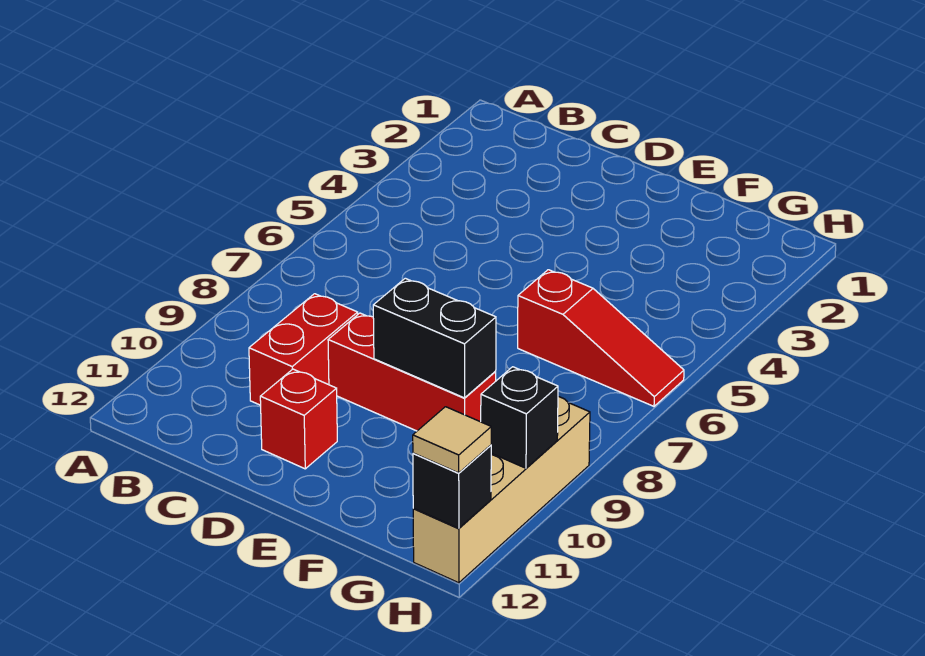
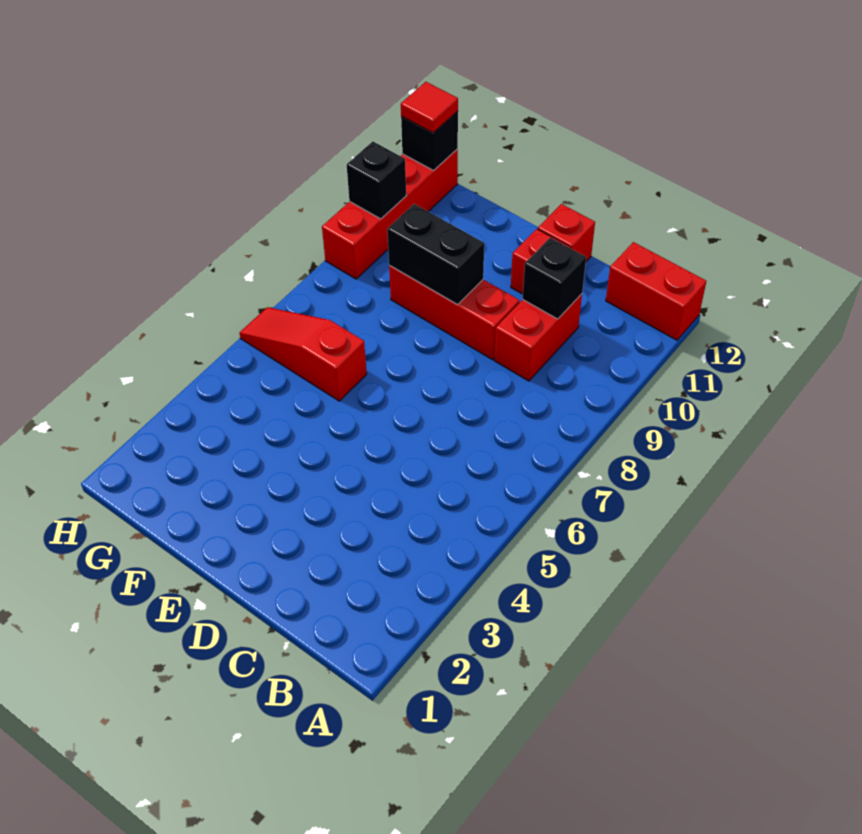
none -> red brick A12:B12 level 1
none -> black brick C10 level 2
none -> red brick D12 level 1
tan brick H9:H12 level 1 -> red brick H9:H12 level 1
tan tile H12 level 3 -> red tile H12 level 3

